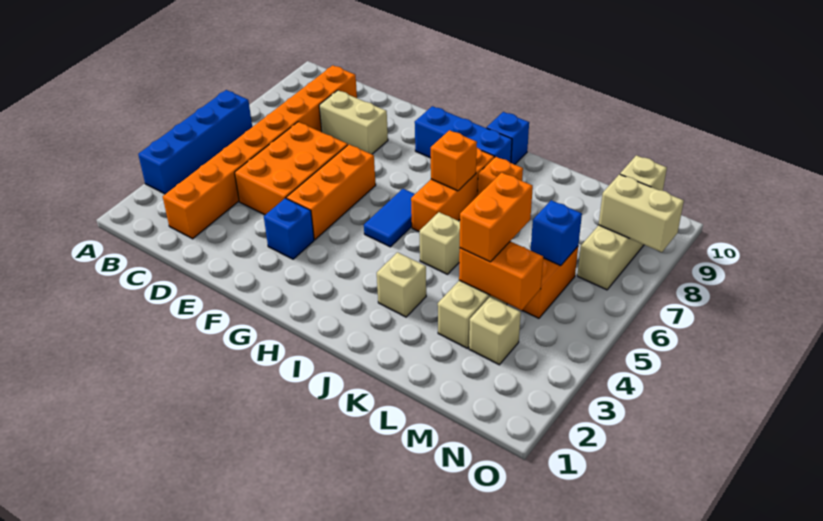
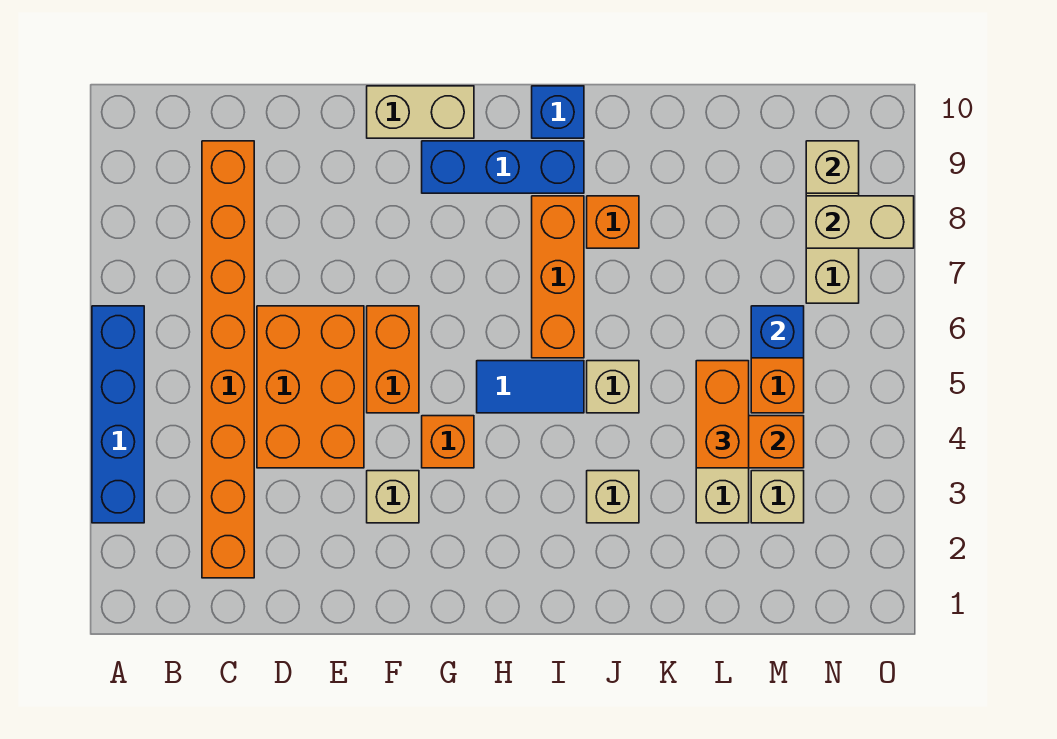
tan brick D8:E8 level 1 -> tan brick F10:G10 level 1
blue brick F3 level 1 -> tan brick F3 level 1
orange brick F4:F6 level 1 -> orange brick F5:F6 level 1
blue tile H5:H6 level 1 -> blue tile H5:I5 level 1
orange brick I7 level 2 -> orange brick G4 level 1

